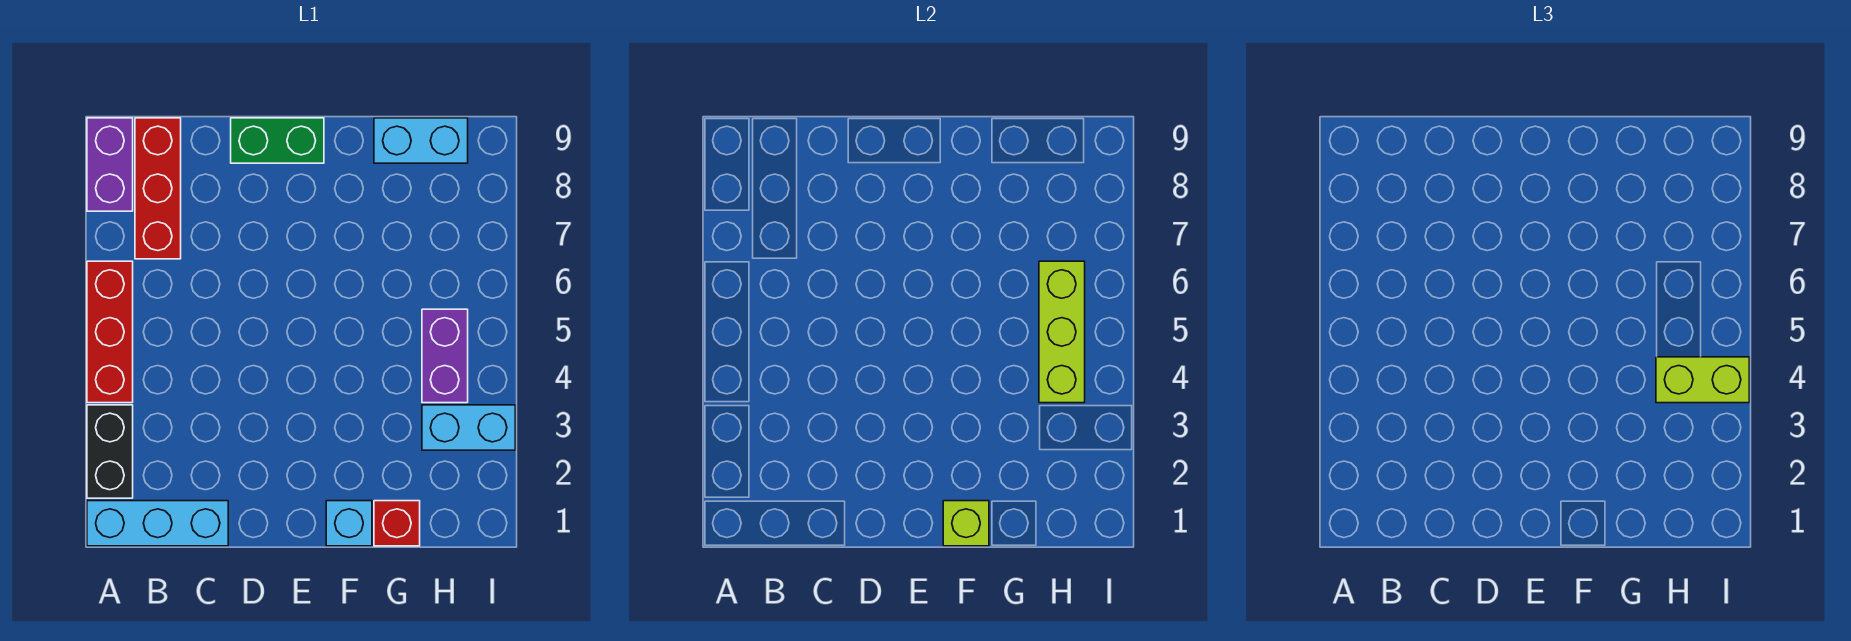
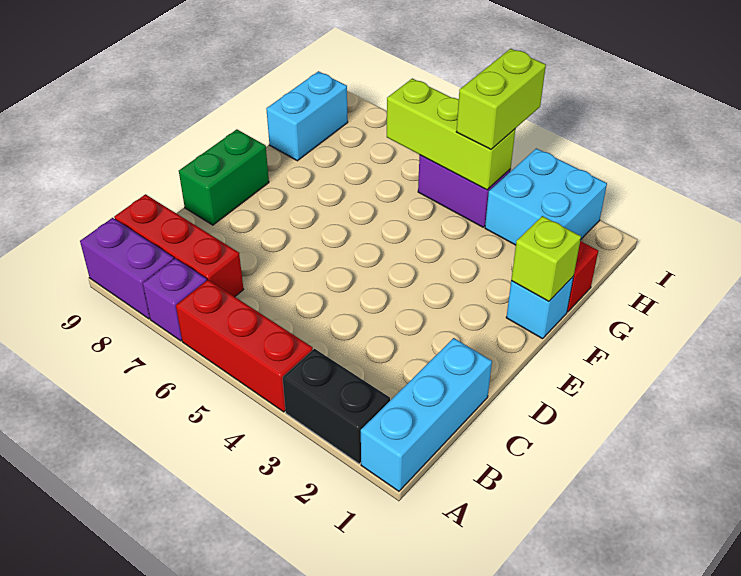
none -> purple brick A7 level 1
cyan brick H3:I3 level 1 -> cyan brick H2:I3 level 1

